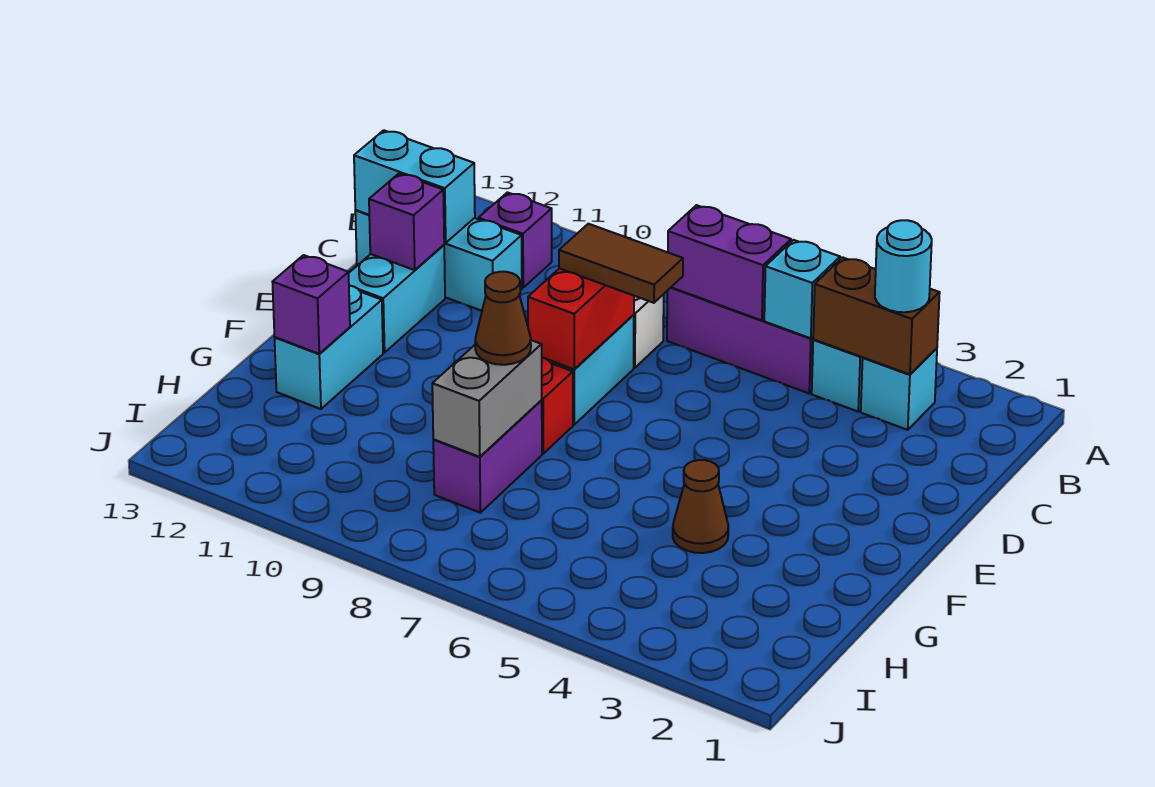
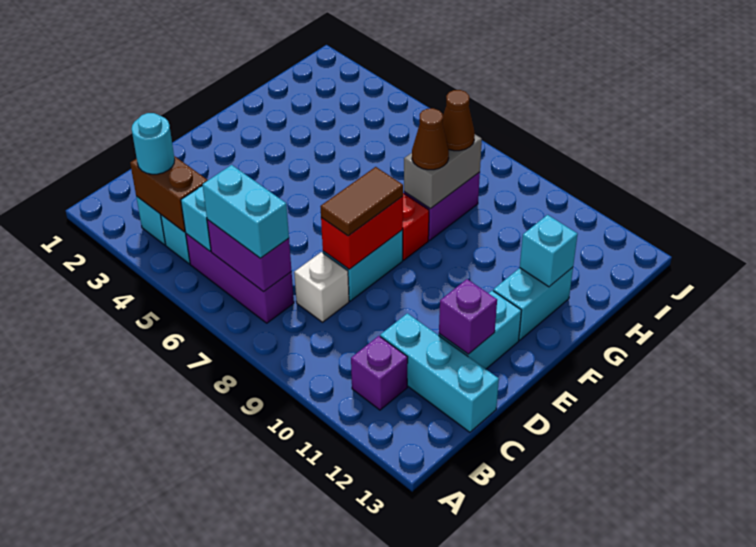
cyan brick C12:C13 level 2 -> cyan brick B6:B7 level 3
brown tile D7:D8 level 3 -> brown tile D8:E8 level 3
brown cone G4 level 1 -> brown cone H8 level 3
purple brick G12 level 2 -> cyan brick G12 level 2

